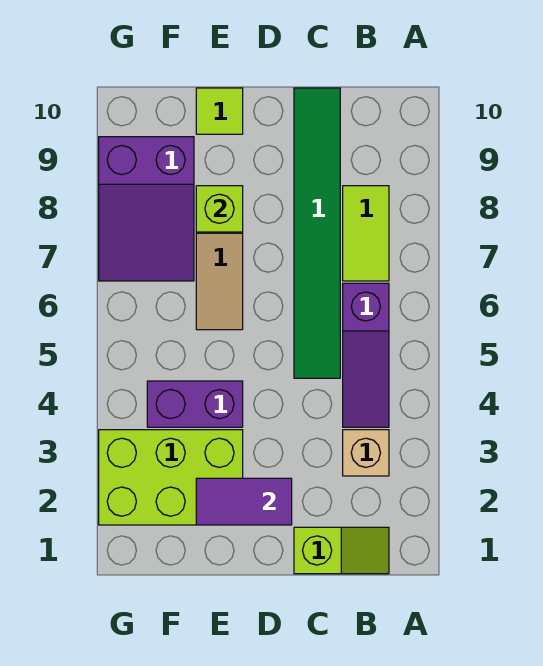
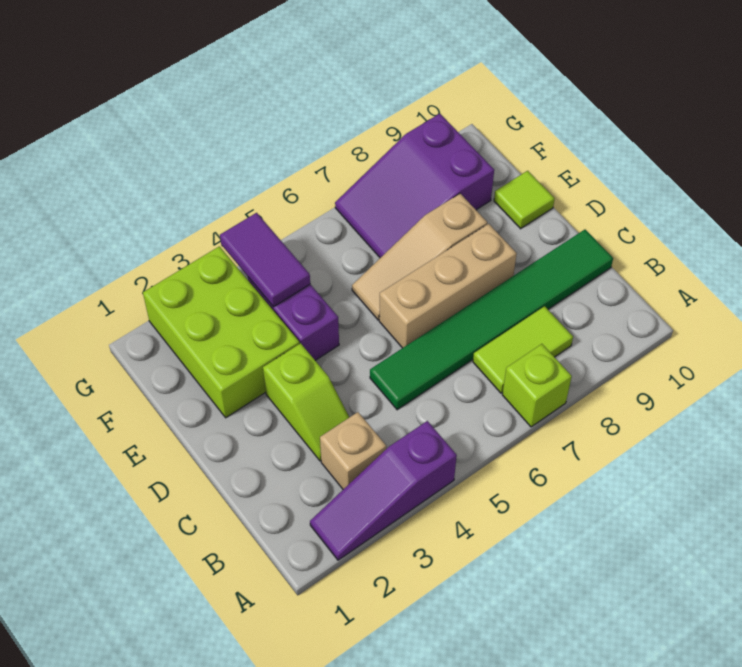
lime slope B1:C1 level 1 top C -> lime slope C3:D3 level 1 top D
purple slope B4:B6 level 1 top 6 -> purple slope A2:A4 level 1 top 4
purple tile D2:E2 level 2 -> purple tile F4:G4 level 2
none -> tan brick D6:D8 level 1
lime brick E8 level 2 -> lime brick A7 level 1

